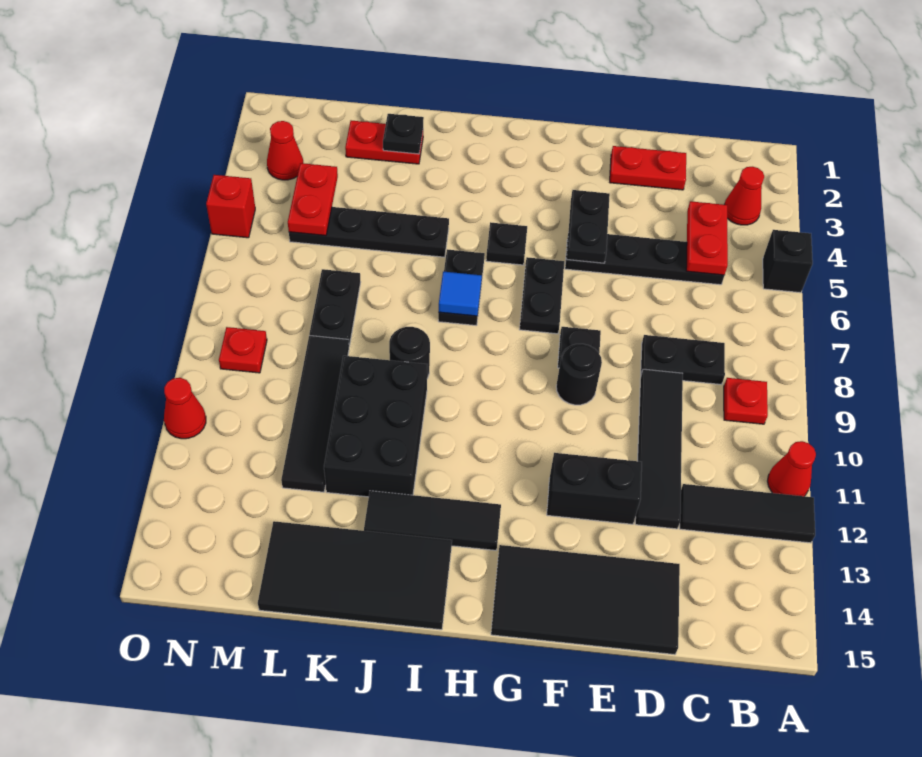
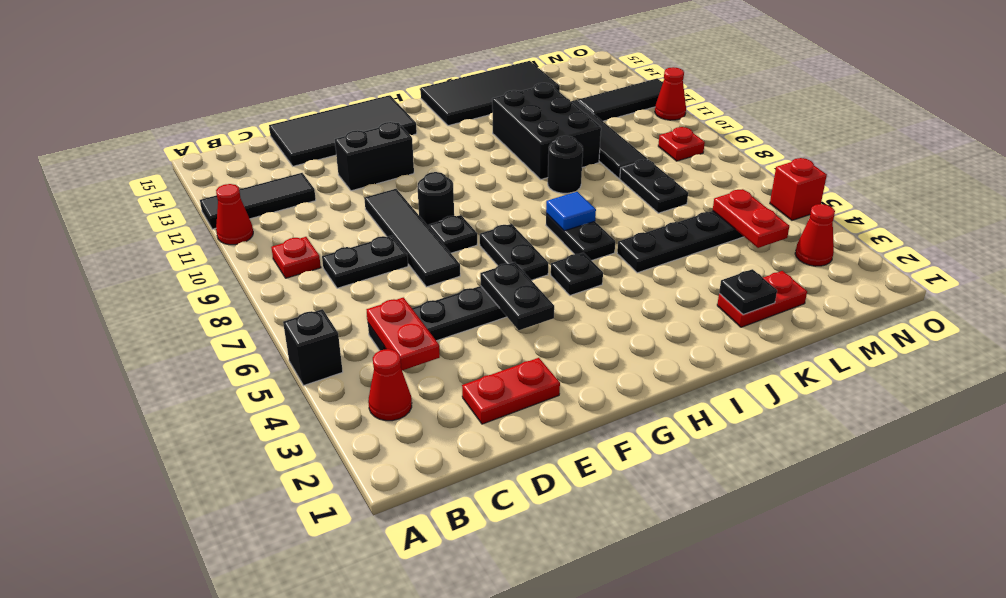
black tile D9:D12 level 1 -> black tile E7:E10 level 1
black tile H13:J13 level 1 -> black tile M12:O12 level 1

